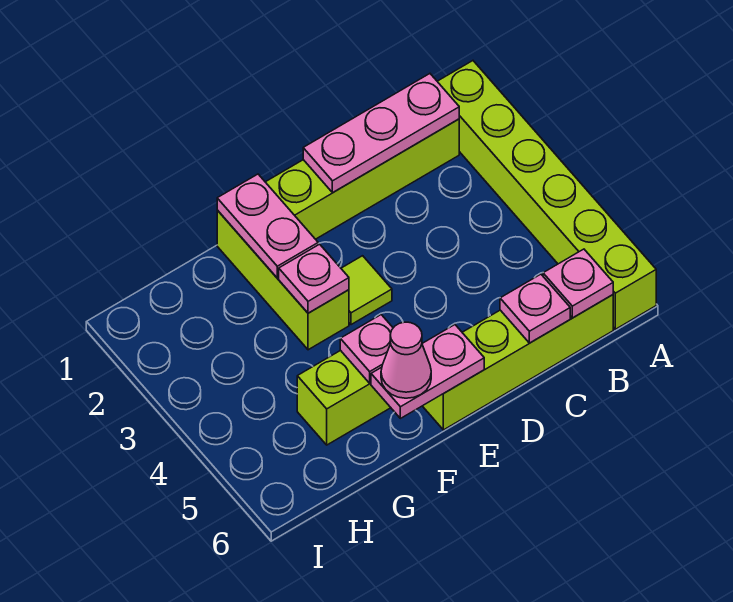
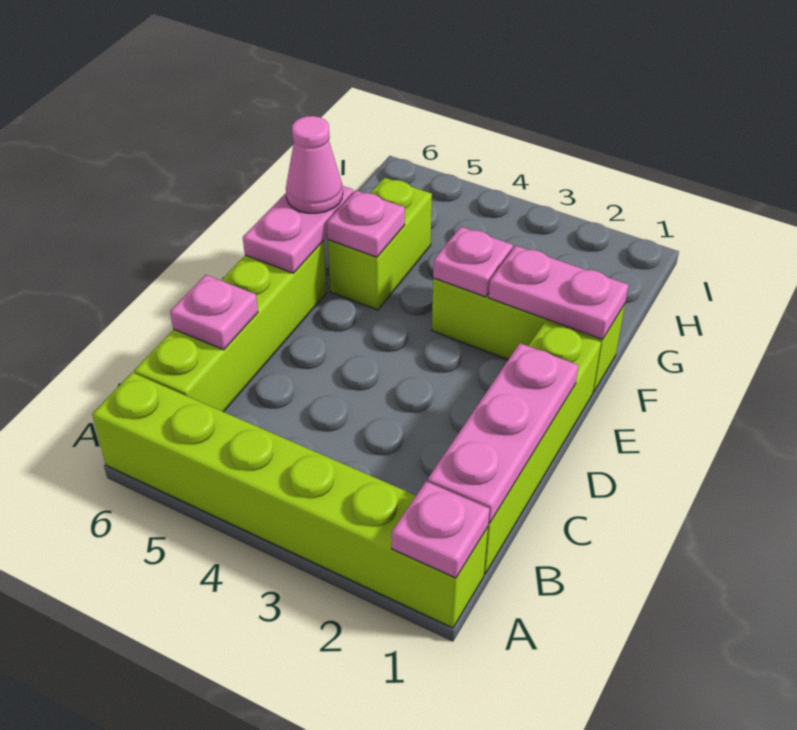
pink plate B6 level 2 -> pink plate A1 level 2
lime tile E3 level 1 -> none

